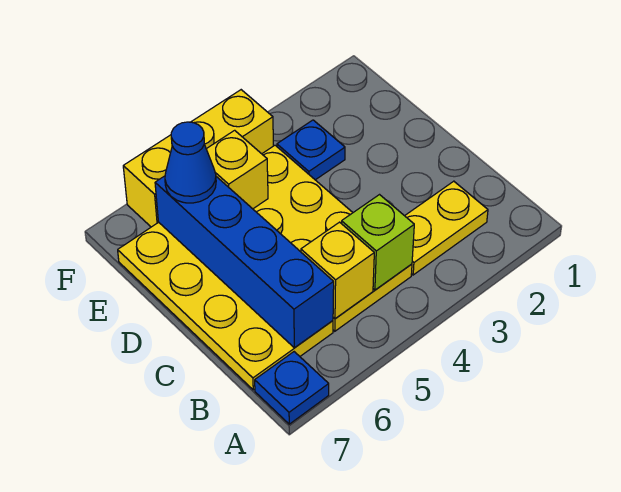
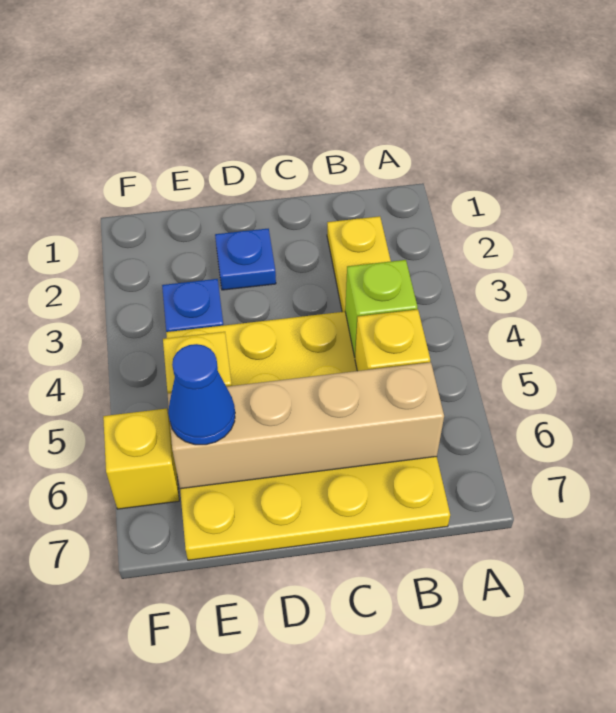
blue plate A7 level 1 -> blue plate D2 level 1
blue brick B6:E6 level 2 -> tan brick B6:E6 level 2
yellow brick F4:F6 level 1 -> yellow brick F6 level 1

